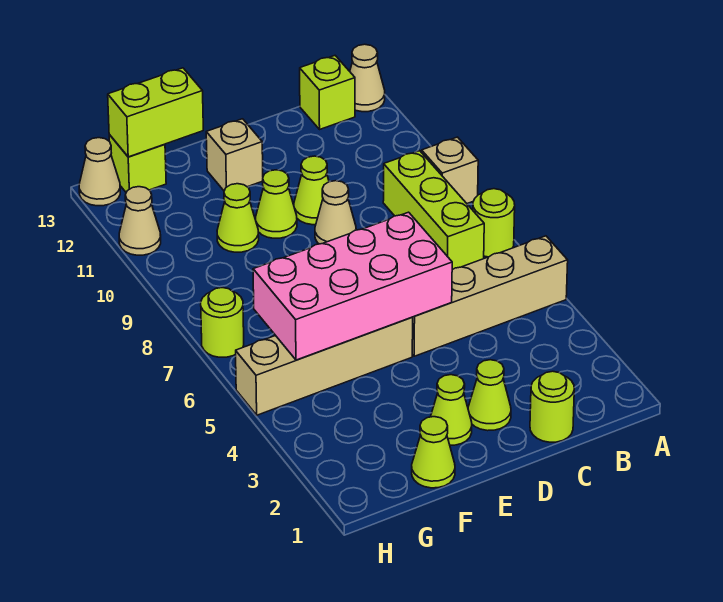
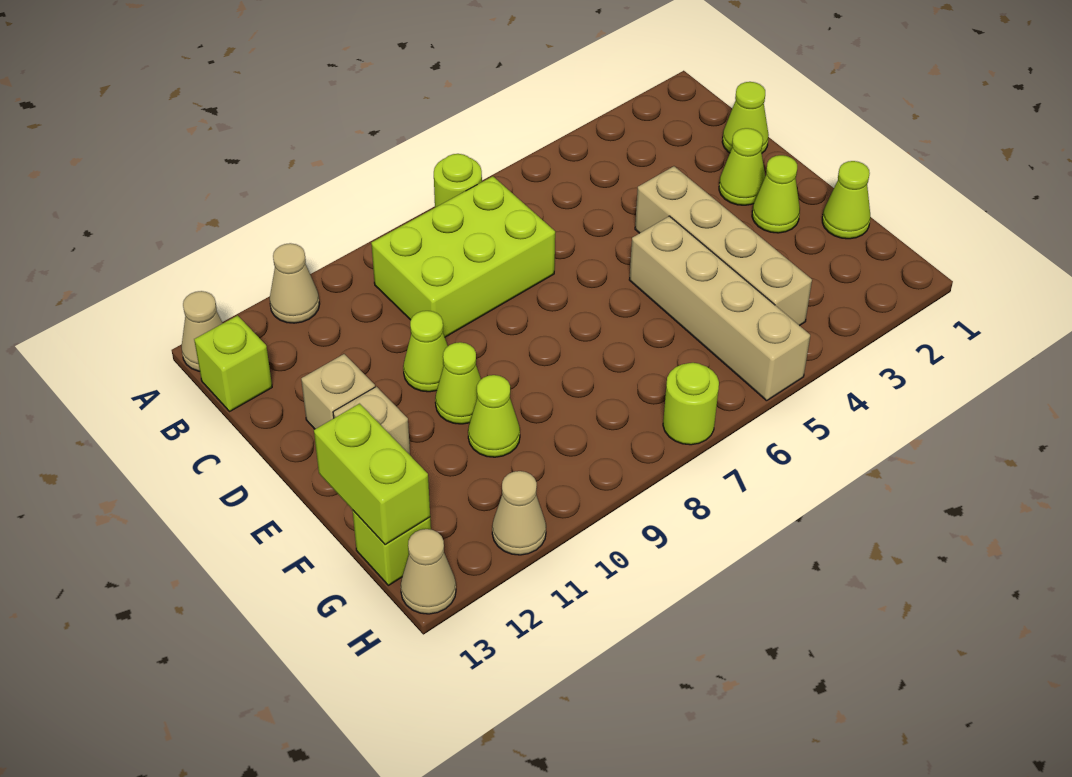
tan brick A5:D5 level 1 -> tan brick D4:G4 level 1
tan brick A9 level 1 -> tan brick D12 level 1
lime brick B7:B9 level 1 -> lime brick B7:C9 level 1
lime round brick C1 level 1 -> lime cone C1 level 1
pink brick D5:G6 level 2 -> none
tan cone D9 level 1 -> tan cone A11 level 1

